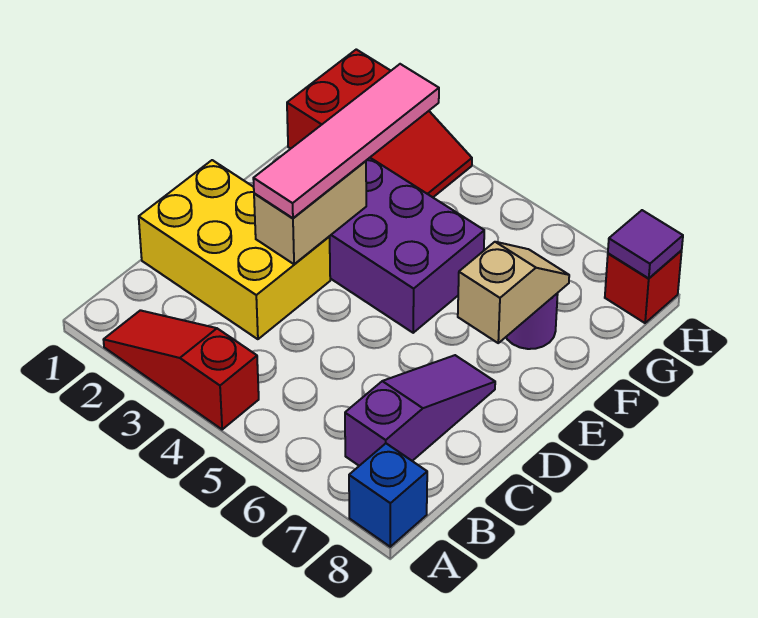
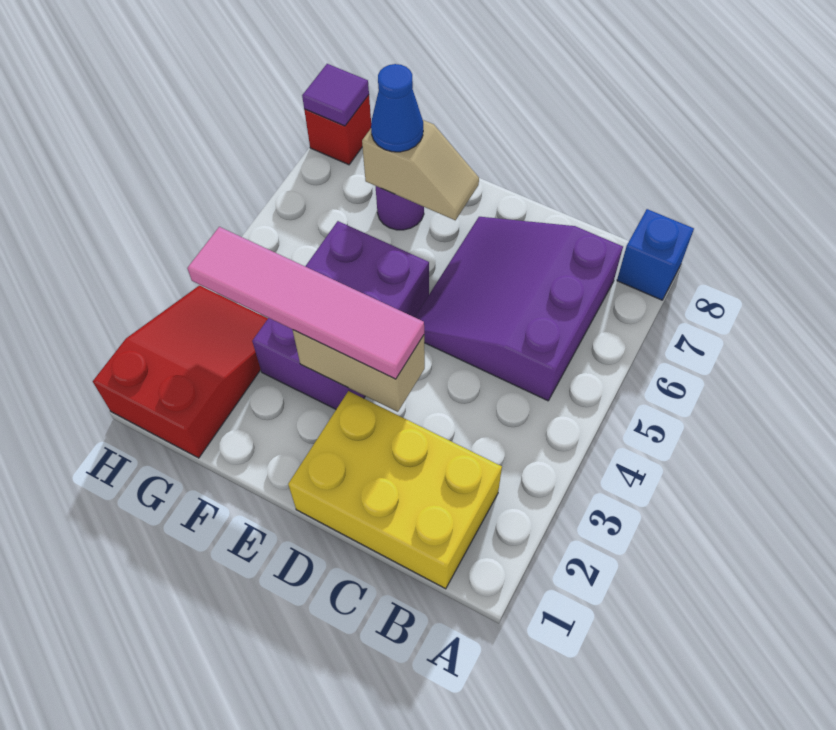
red slope A2:A4 level 1 top 4 -> none
purple slope B7:D7 level 1 top B -> purple slope B5:D7 level 1 top B
yellow brick C1:D3 level 1 -> yellow brick B1:D2 level 1
tan slope E7:F7 level 2 top E -> tan slope E7:F7 level 2 top F
none -> blue cone F7 level 3

